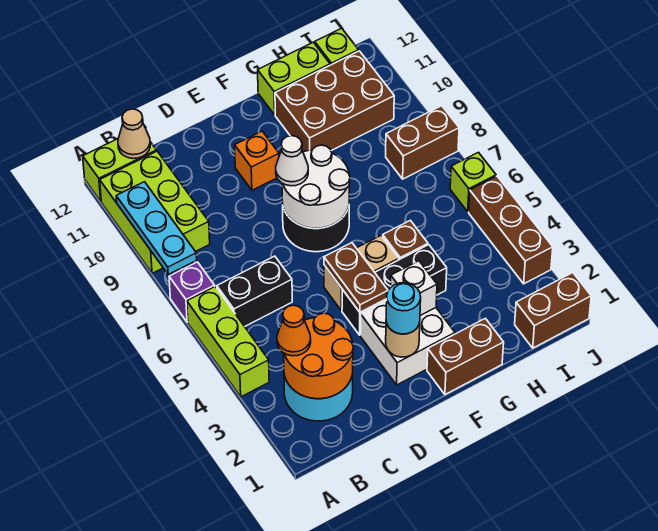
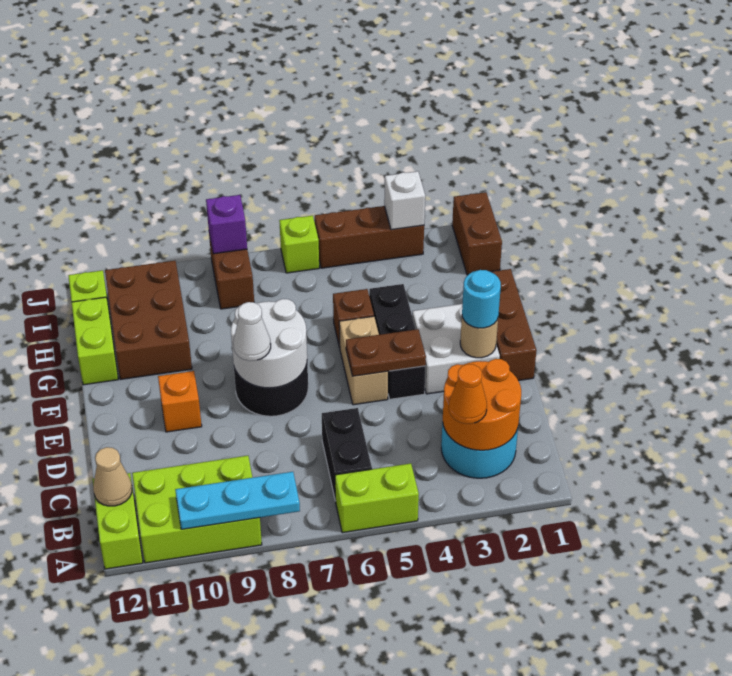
lime brick A4:A6 level 1 -> lime brick A5:A6 level 1
purple brick A7 level 1 -> purple brick J8 level 2
brown brick F1:G1 level 1 -> brown brick E1:G1 level 1
white brick F3 level 2 -> white brick J3 level 2

